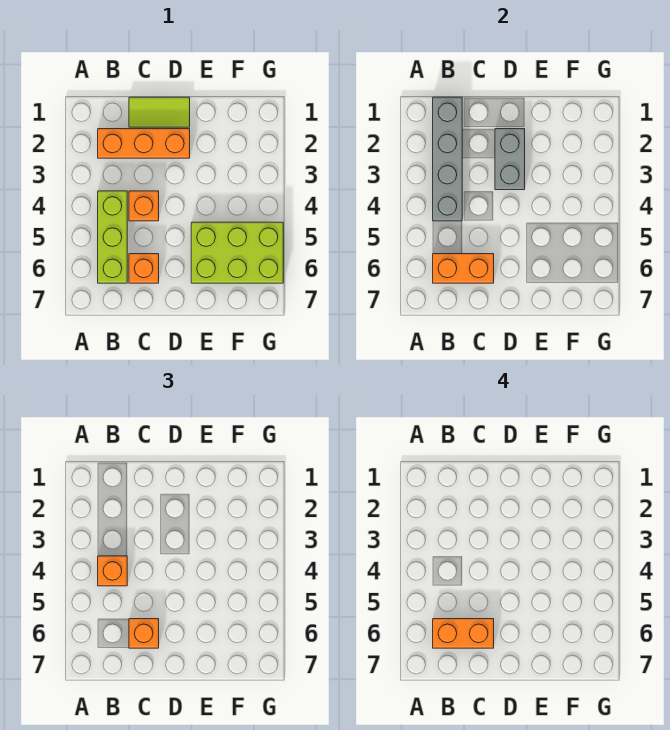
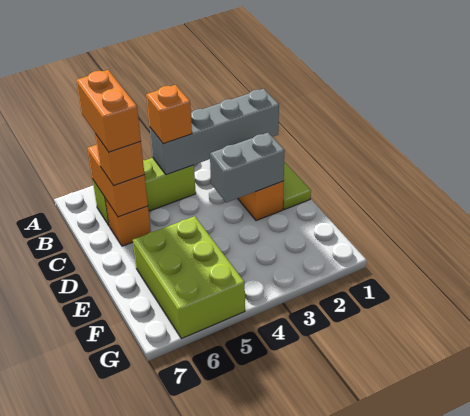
orange brick C4 level 1 -> none

